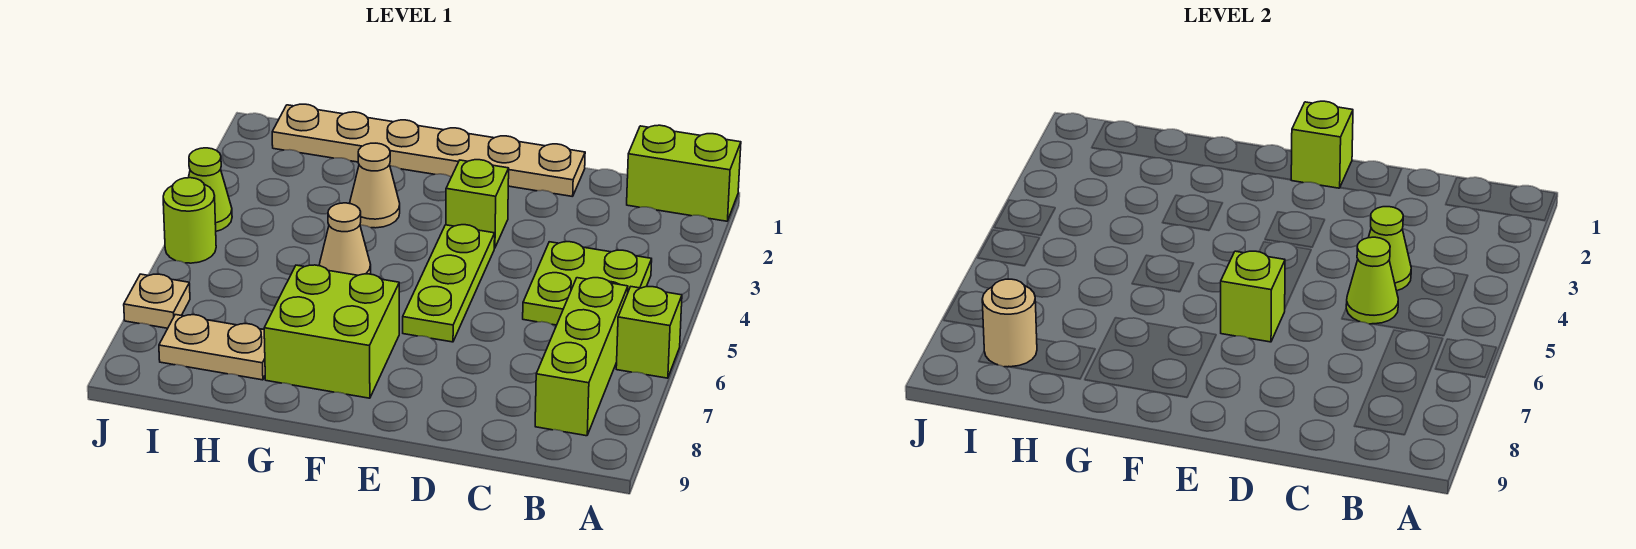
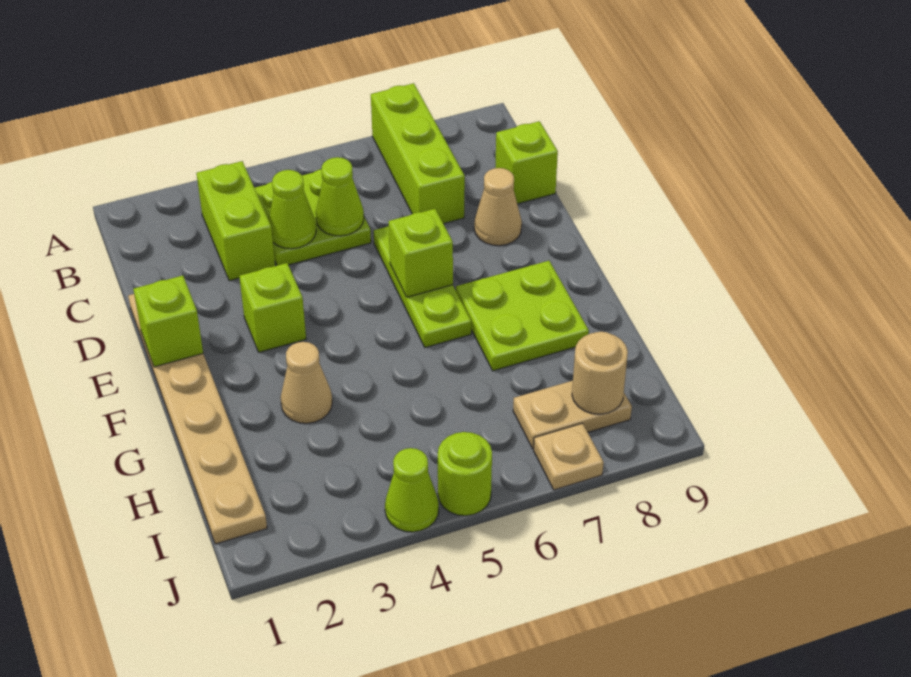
lime brick A1:B1 level 1 -> lime brick B3:C3 level 1
lime brick A6 level 1 -> lime brick C9 level 1
lime brick B6:B8 level 1 -> lime brick A7:C7 level 1
lime plate E4:E6 level 1 -> lime plate D6:F6 level 1
lime brick F7:G8 level 1 -> lime plate F7:G8 level 1
tan cone G5 level 1 -> tan cone D8 level 1
tan plate H8:I8 level 1 -> tan plate I7:I8 level 1

